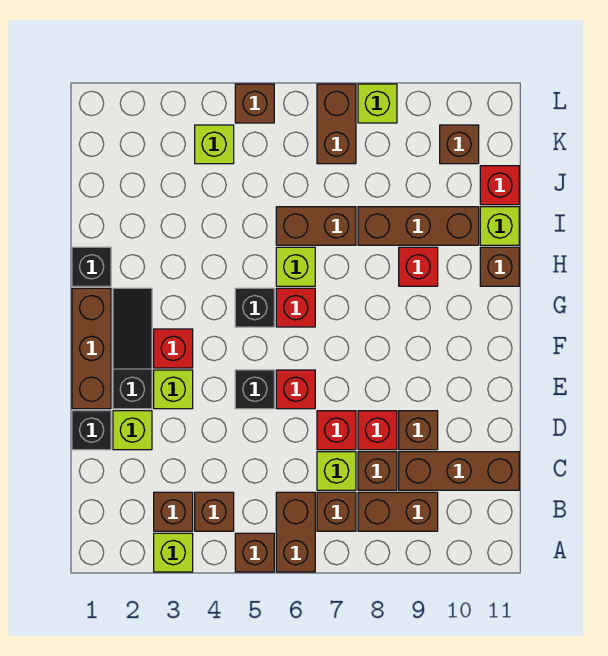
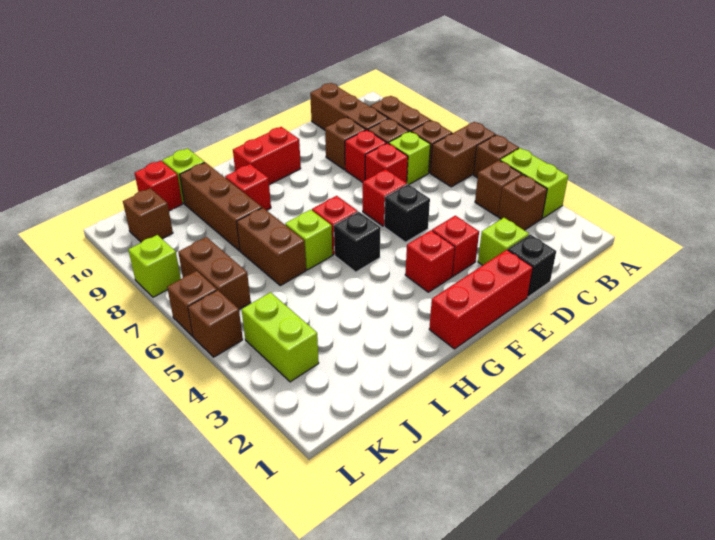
lime brick A3 level 1 -> lime brick A3:A4 level 1
brown brick E1:G1 level 1 -> red brick E1:G1 level 1
black slope E2:G2 level 1 top E -> none
lime brick E3 level 1 -> red brick E3 level 1
none -> red brick F10:G10 level 1
black brick H1 level 1 -> none
brown brick H11 level 1 -> brown brick L6 level 1
lime brick K4 level 1 -> lime brick K3:K4 level 1
brown brick K7:L7 level 1 -> brown brick K6:K7 level 1

